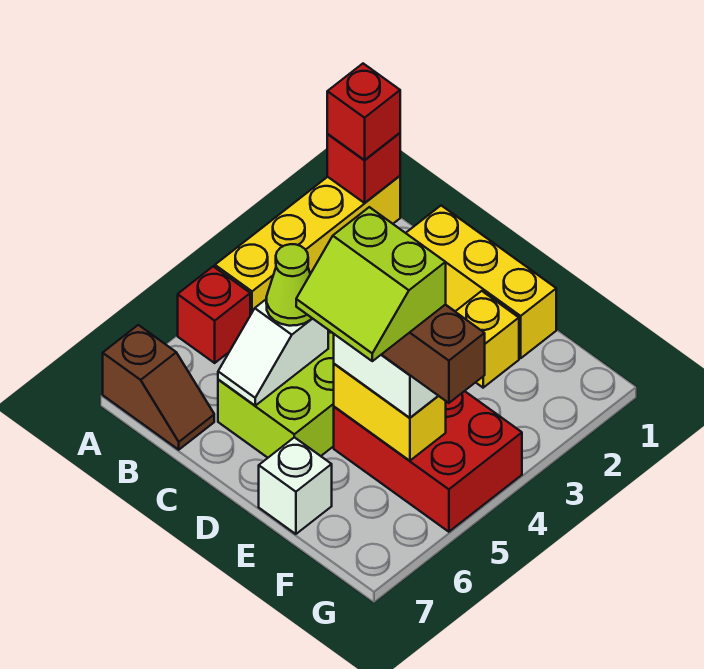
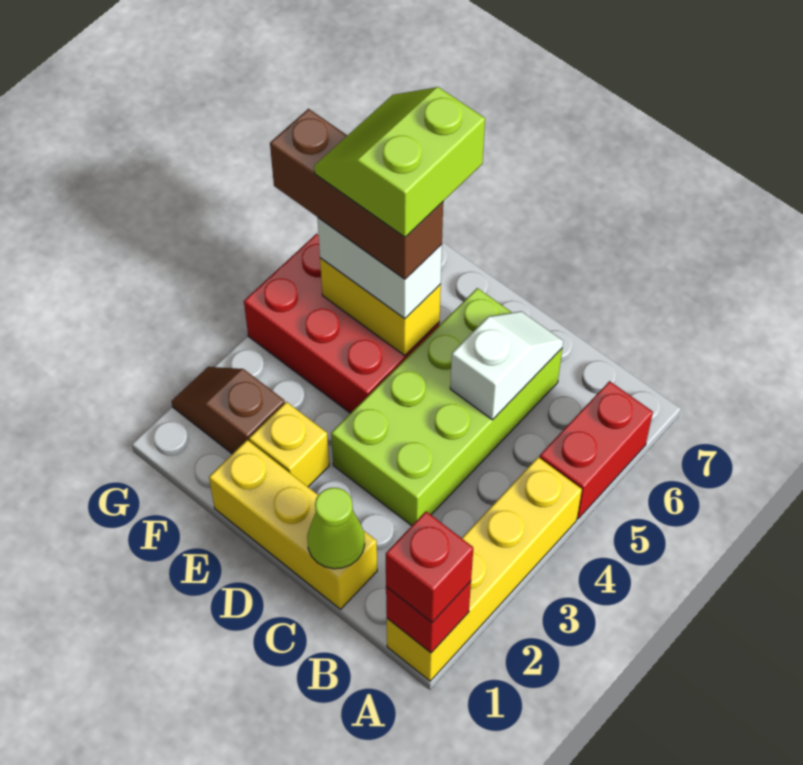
red brick A5 level 1 -> red brick A5:A6 level 1
brown slope A7:B7 level 1 top A -> brown slope F2:G2 level 1 top F
lime cone C5 level 3 -> lime cone C1 level 2
lime slope E5:F6 level 5 top 5 -> lime slope E5:F6 level 5 top E
white brick E7 level 1 -> none

